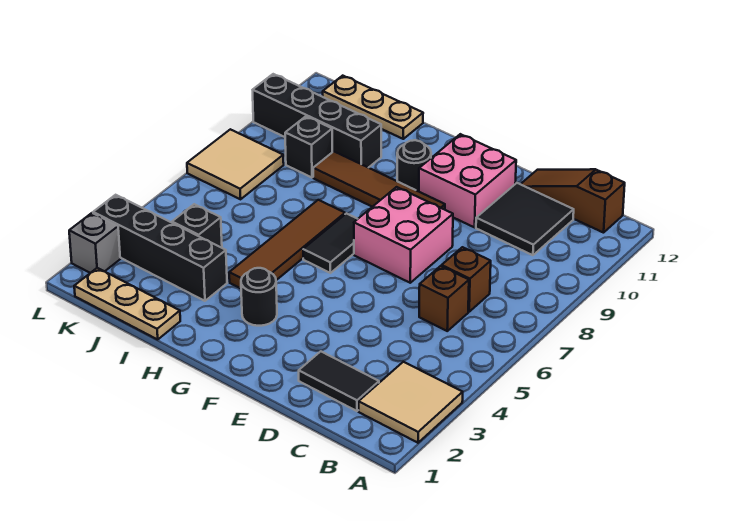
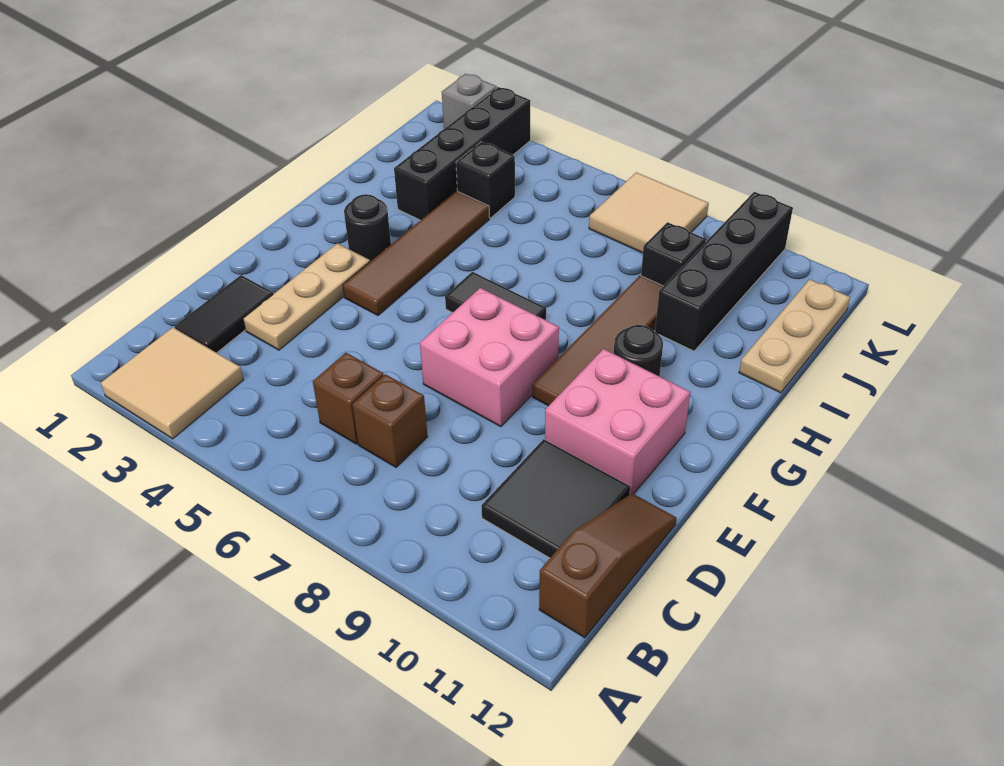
brown tile H4:H7 level 1 -> brown tile F4:I4 level 1
tan plate I1:K1 level 1 -> tan plate D3:F3 level 1

